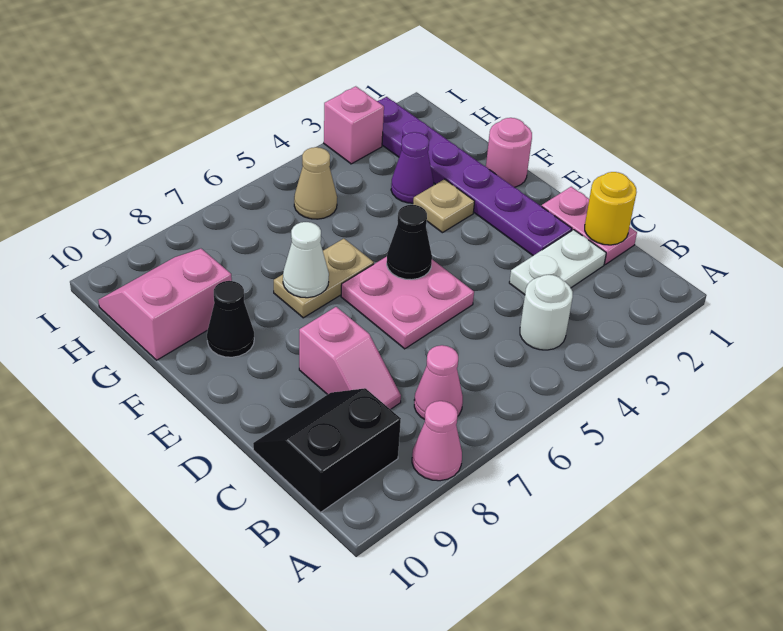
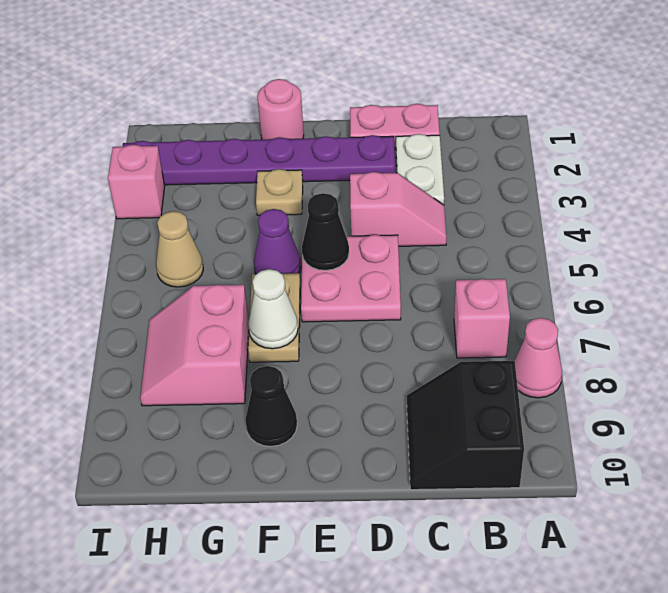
white round brick B4 level 1 -> none
pink cone B7 level 1 -> pink brick B7 level 1
yellow round brick C1 level 2 -> none
pink slope C8:D8 level 1 top D -> pink slope C4:D4 level 1 top D
purple cone G3 level 1 -> purple cone F5 level 1
pink slope G9:H10 level 1 top G -> pink slope G7:H8 level 1 top G

